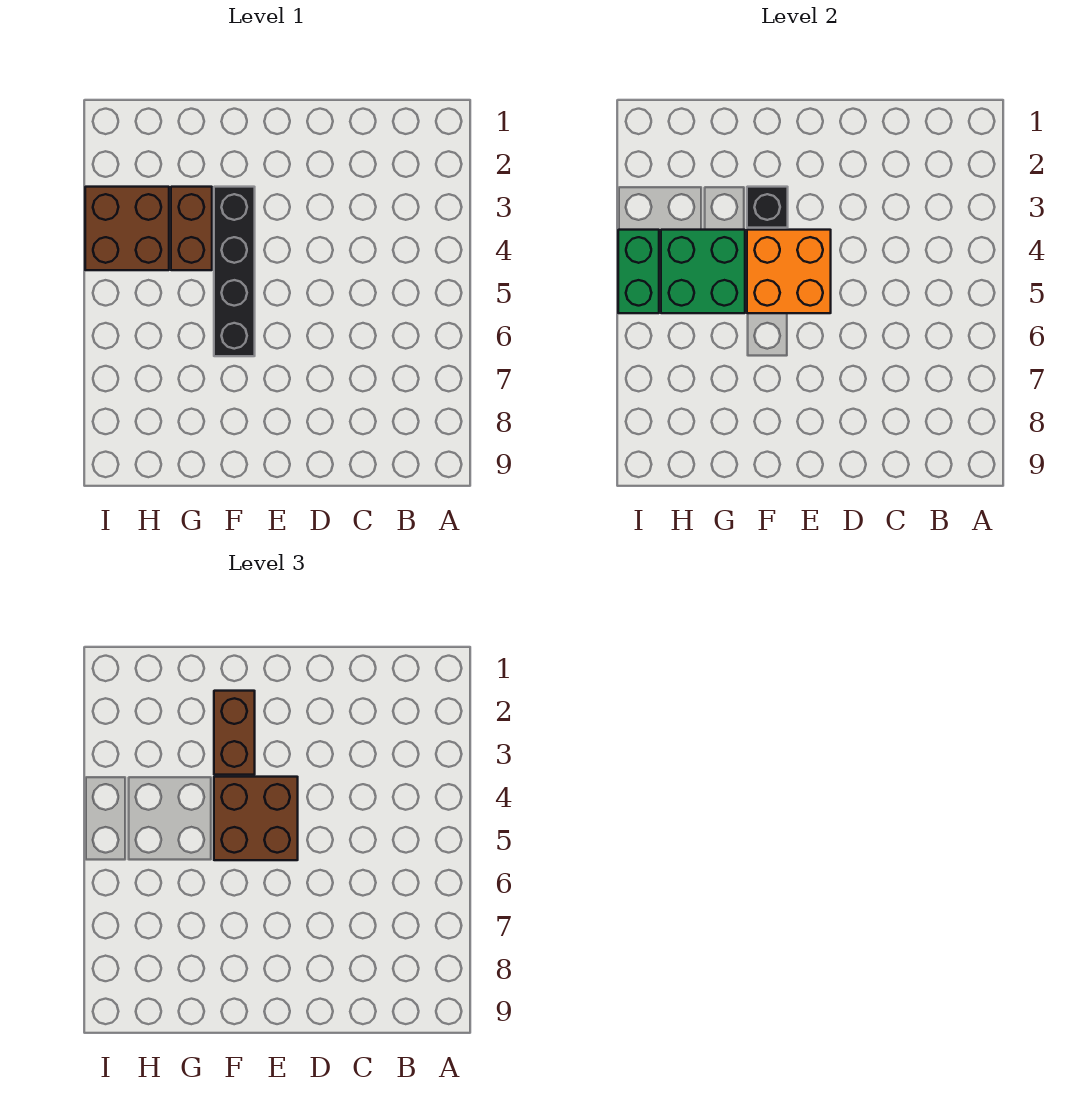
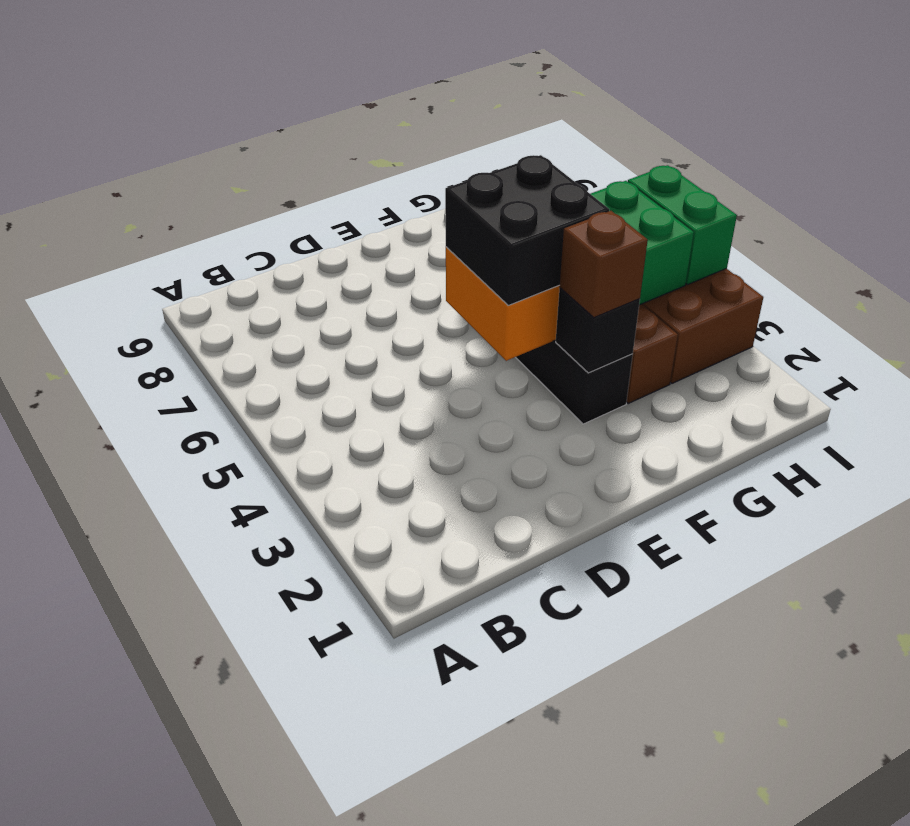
brown brick E4:F5 level 3 -> black brick E4:F5 level 3
brown brick F2:F3 level 3 -> brown brick F3 level 3

